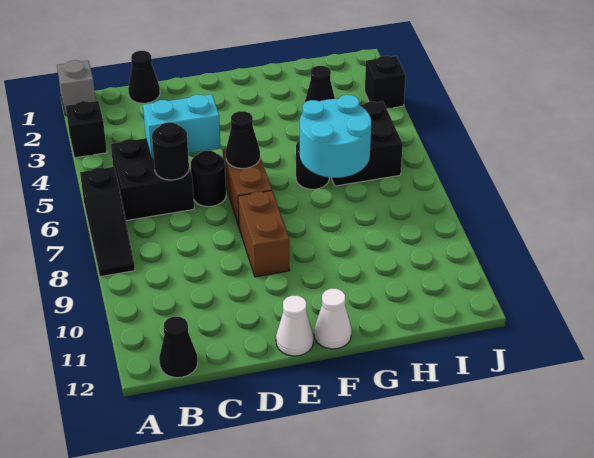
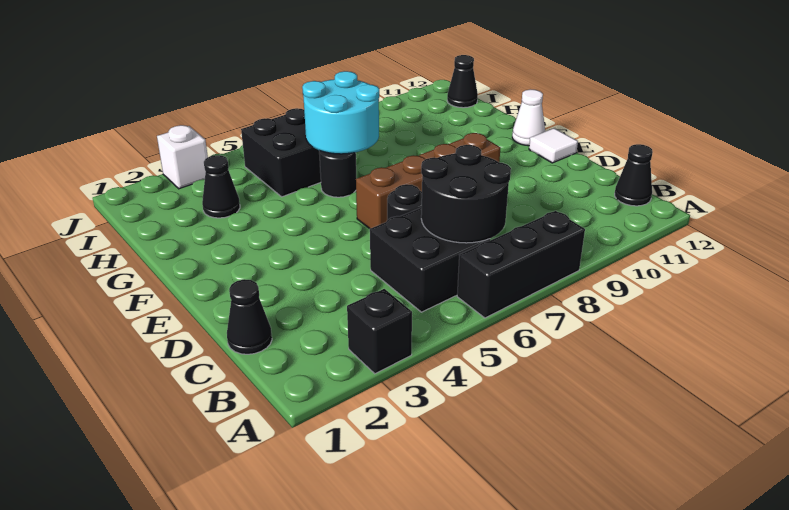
grey brick A1 level 1 -> none
black slope A6:A8 level 1 top 6 -> black brick A6:A8 level 1
cyan brick C5:D5 level 2 -> none
black round brick C6 level 2 -> black round brick B6:C7 level 2
black cone E6 level 2 -> black cone I12 level 1
white cone E12 level 1 -> white tile E12 level 1
black brick J3 level 1 -> white brick J3 level 1

